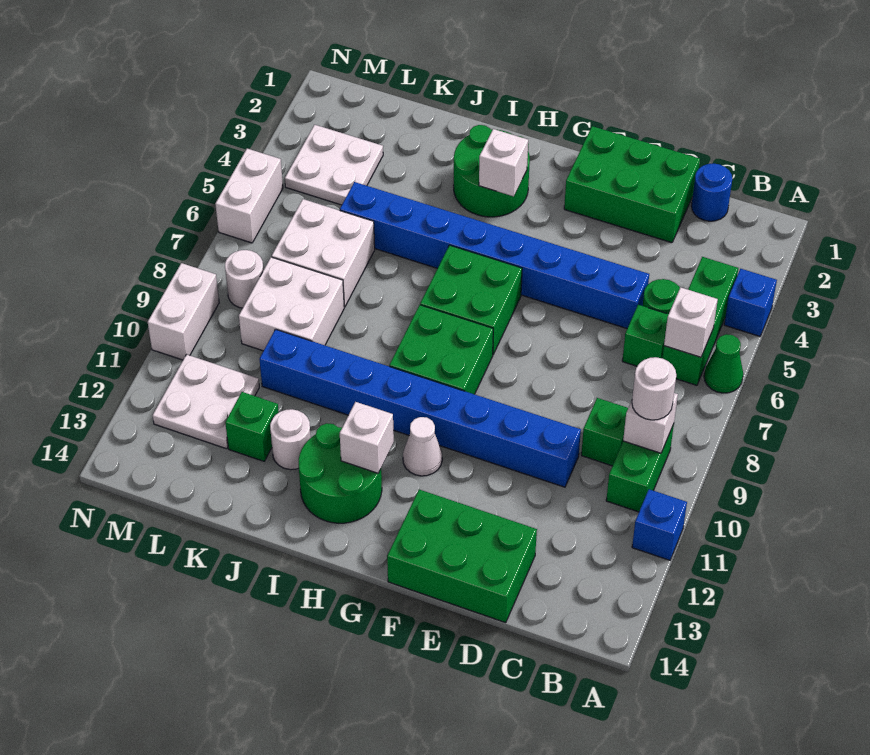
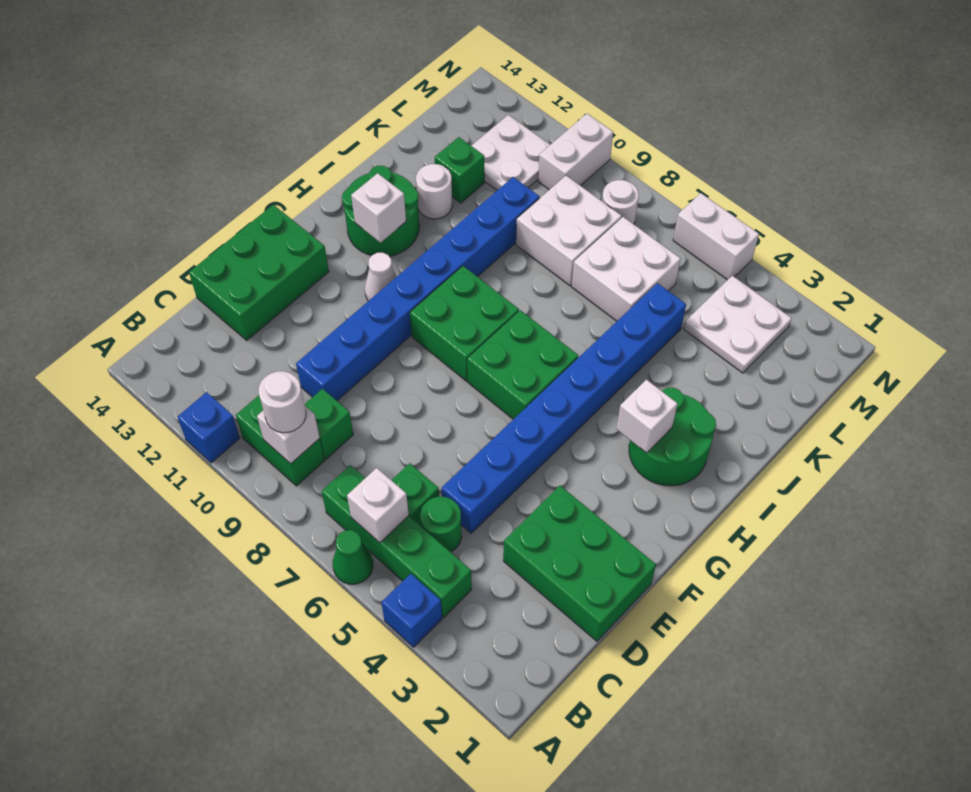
green brick B4:B6 level 1 -> green brick B4:B7 level 1
blue round brick C1 level 1 -> none
green brick D1:F2 level 1 -> green brick D1:E3 level 1
white brick N9:N10 level 1 -> white brick M10:N10 level 1

